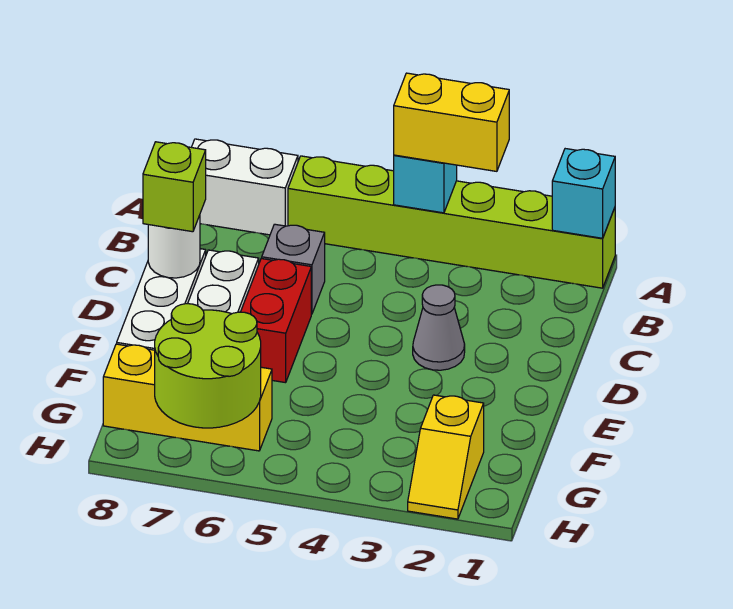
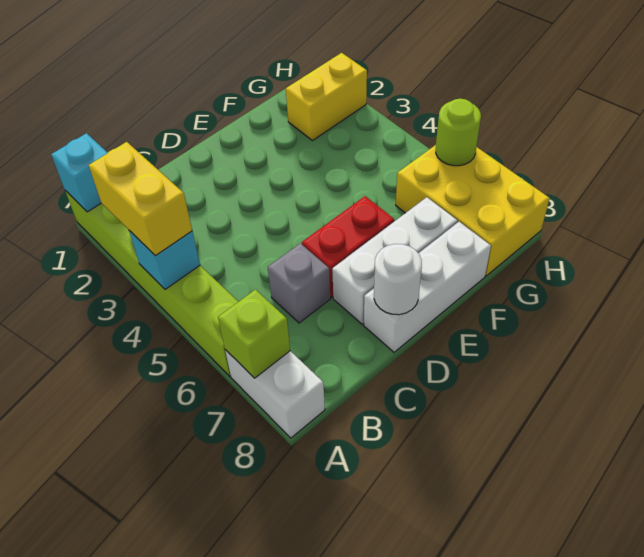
grey cone D3 level 1 -> none
lime brick D8 level 3 -> lime brick A7 level 2
yellow slope G2:H2 level 1 top G -> yellow brick G2:H2 level 1
yellow brick G6:G8 level 1 -> yellow brick G6:H8 level 1
lime round brick G6:H7 level 2 -> lime round brick H6 level 2

